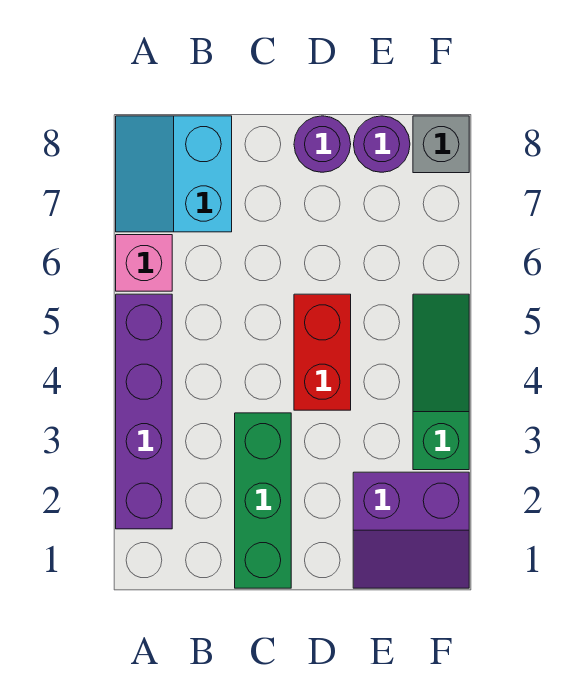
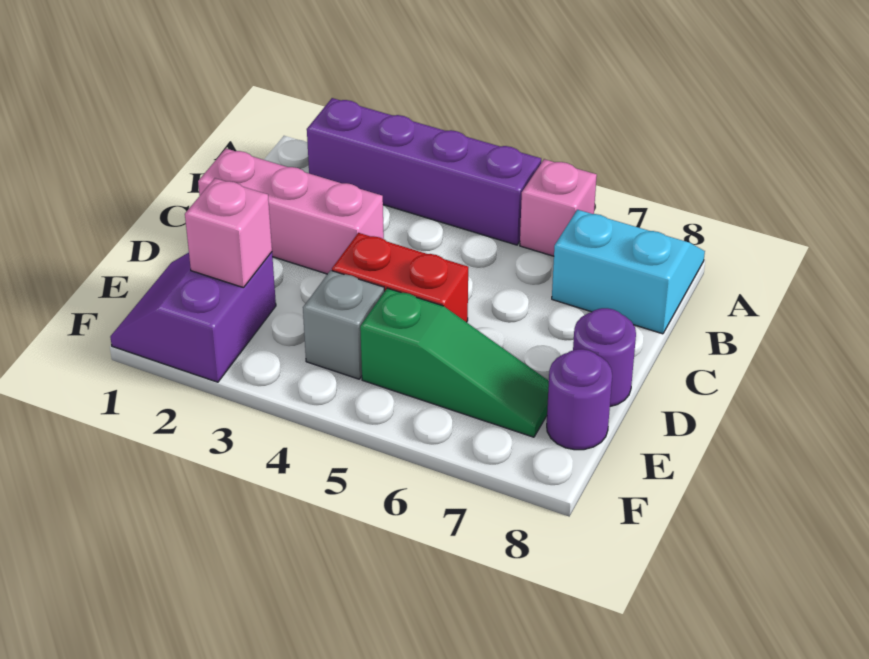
green brick C1:C3 level 1 -> pink brick C1:C3 level 1
none -> pink brick E2 level 2
green slope F3:F5 level 1 top 3 -> green slope E5:E7 level 1 top 5
grey brick F8 level 1 -> grey brick E4 level 1

